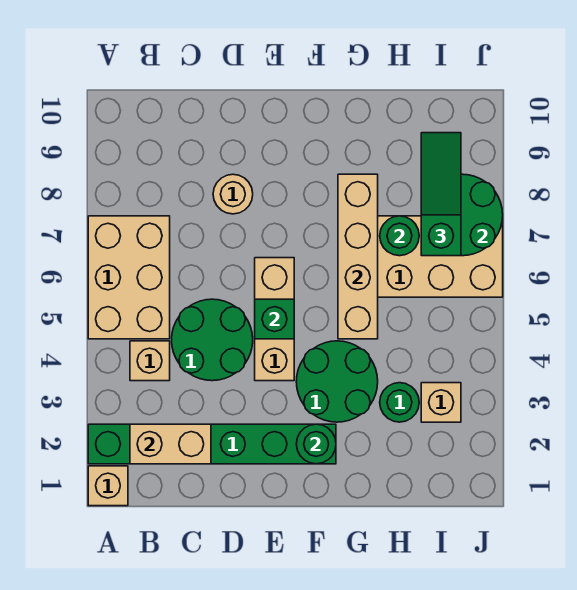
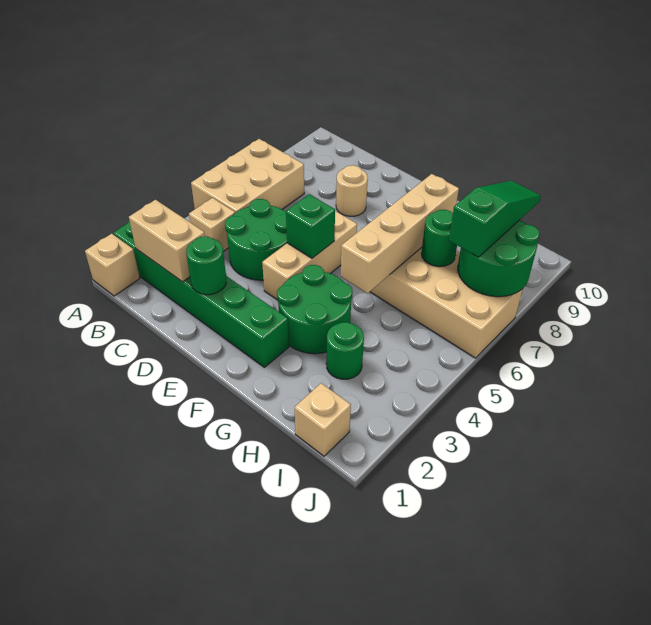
green round brick F2 level 2 -> green round brick D2 level 2
tan brick I3 level 1 -> tan brick I1 level 1

